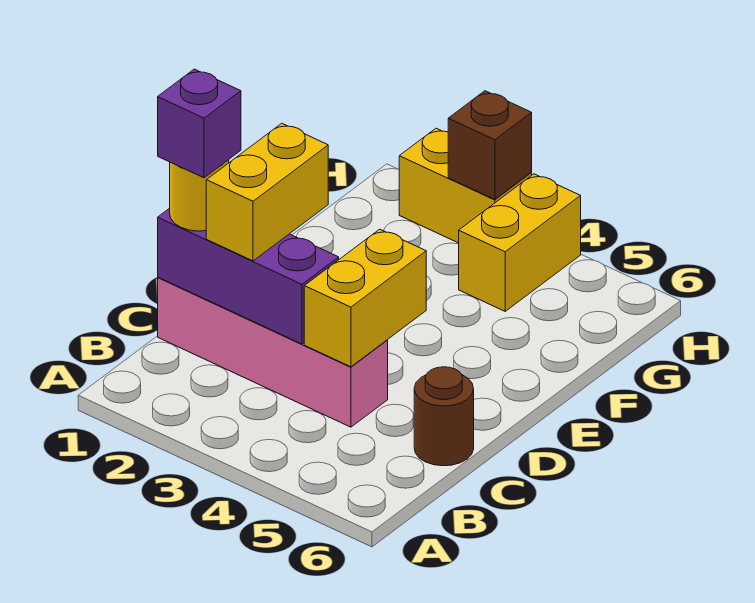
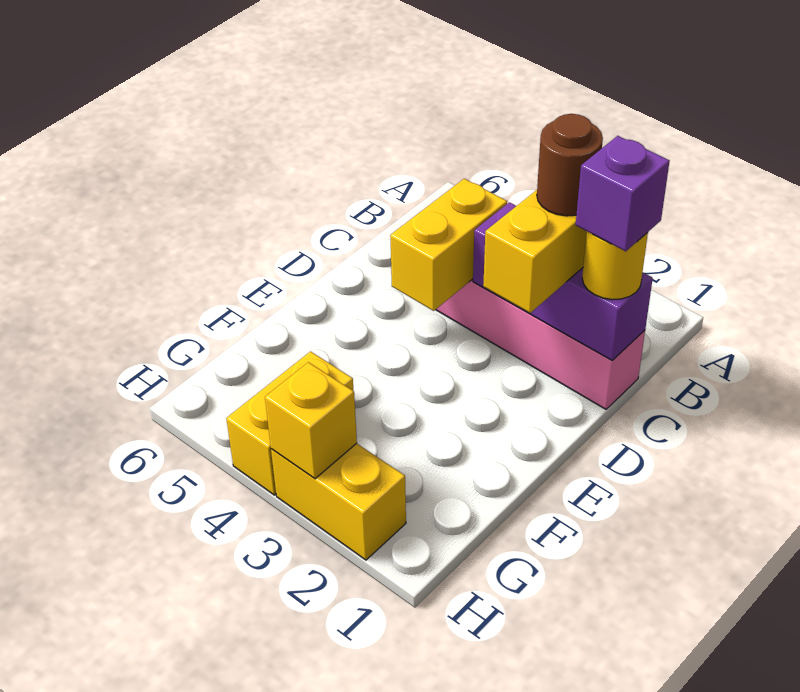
brown round brick C6 level 1 -> brown round brick C2 level 4
brown brick H3 level 2 -> yellow brick H3 level 2

